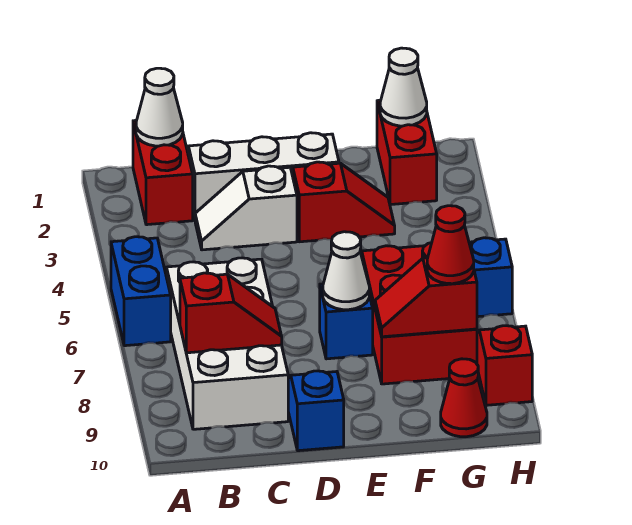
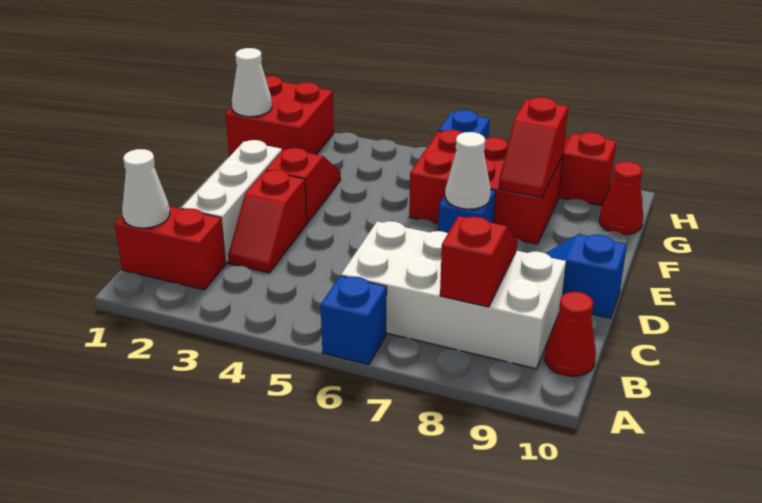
blue brick A5:A6 level 1 -> blue brick A6 level 1
white slope C3:D3 level 1 top D -> red slope C3:D3 level 1 top D
red brick G1:G2 level 1 -> red brick G1:H2 level 1
red cone G8 level 3 -> red cone B10 level 1

